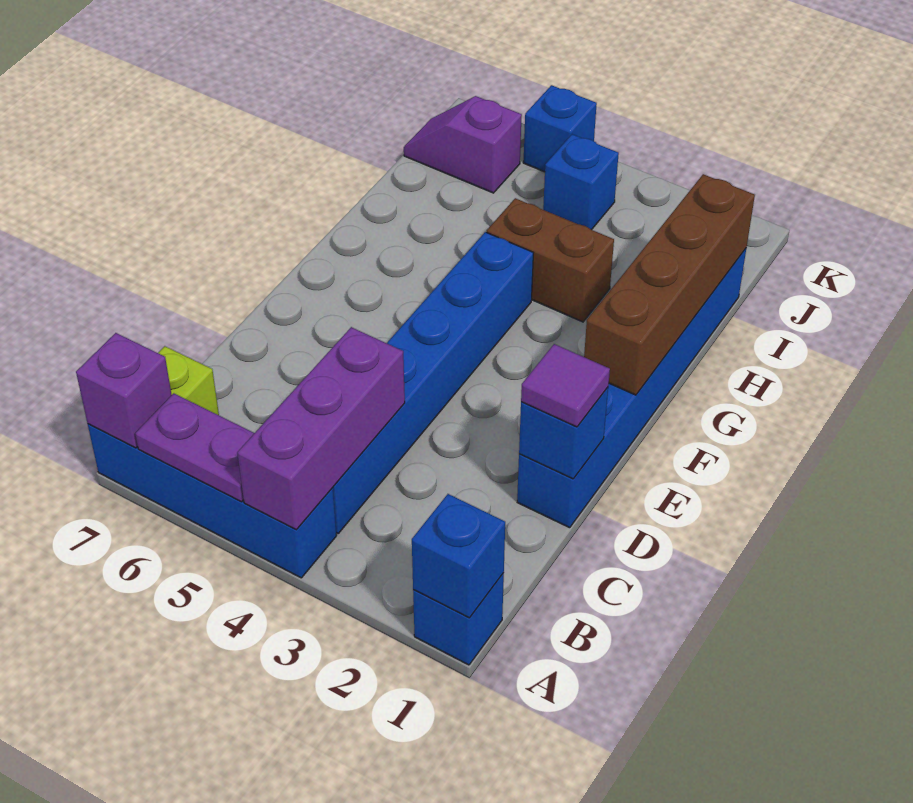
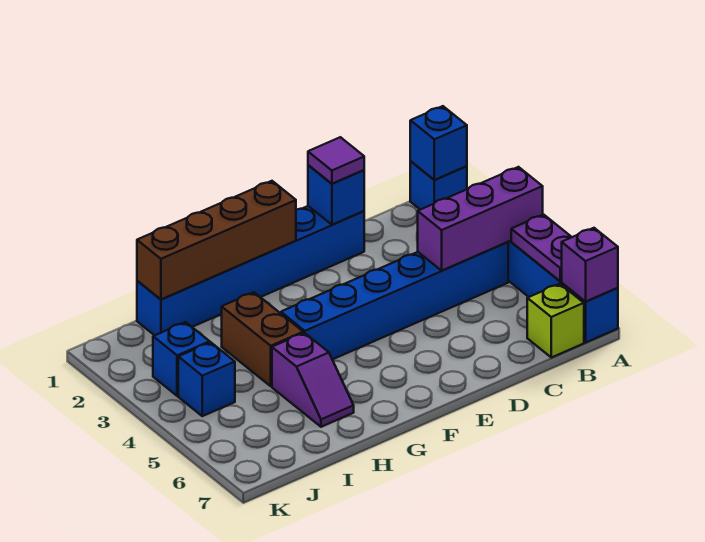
purple slope J6:J7 level 1 top 6 -> purple slope H5:H6 level 1 top 5
blue brick K5 level 1 -> blue brick J3 level 1

